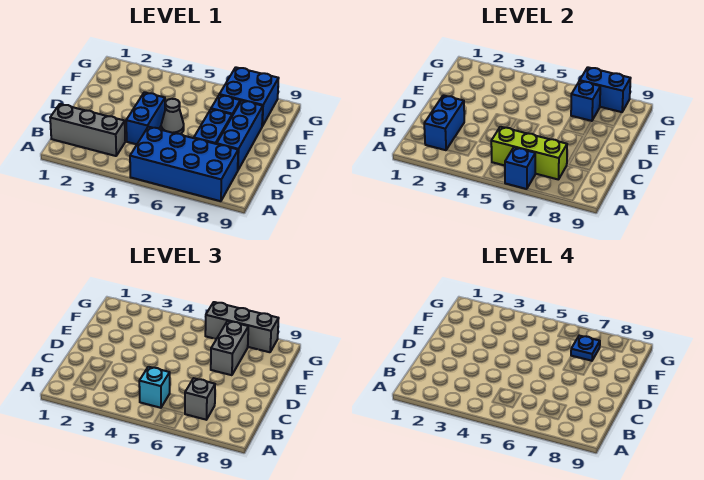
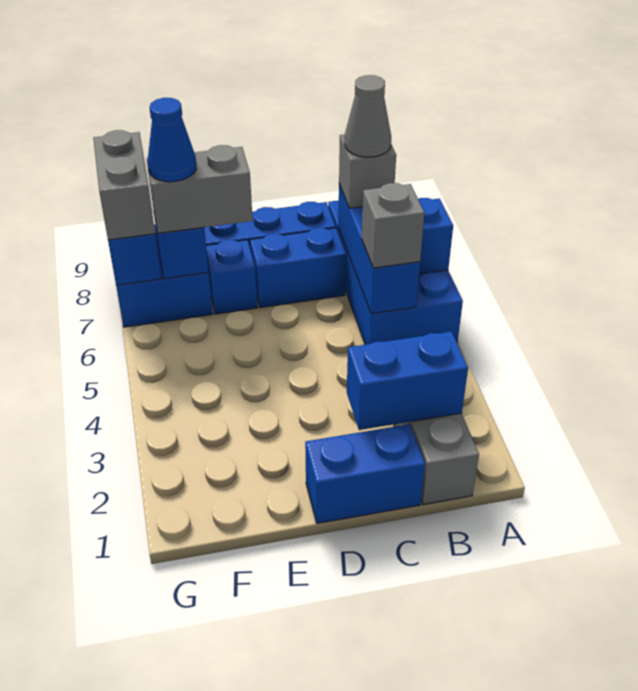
lime brick B5:B7 level 2 -> blue brick B5:B7 level 2
cyan brick B5 level 3 -> grey brick B5 level 3
blue brick C4:D4 level 1 -> blue brick C1:D1 level 1
grey cone D5 level 1 -> grey cone B7 level 4
blue plate F7 level 4 -> blue cone F7 level 4
grey brick G6:G8 level 3 -> grey brick G7:G8 level 3

